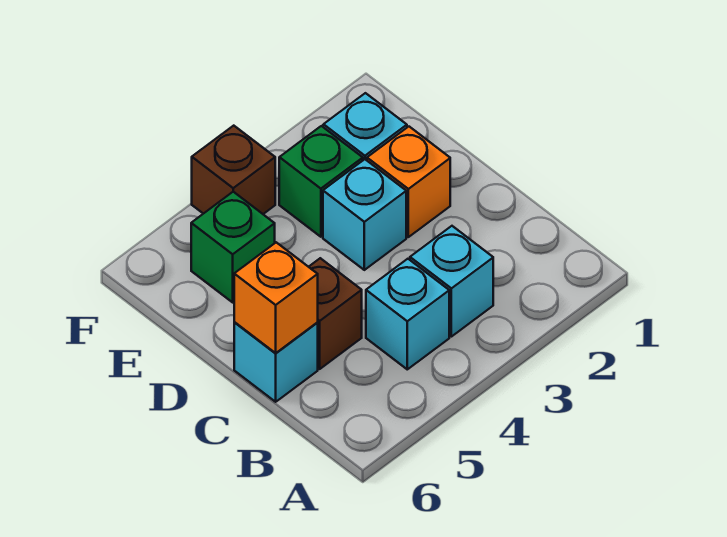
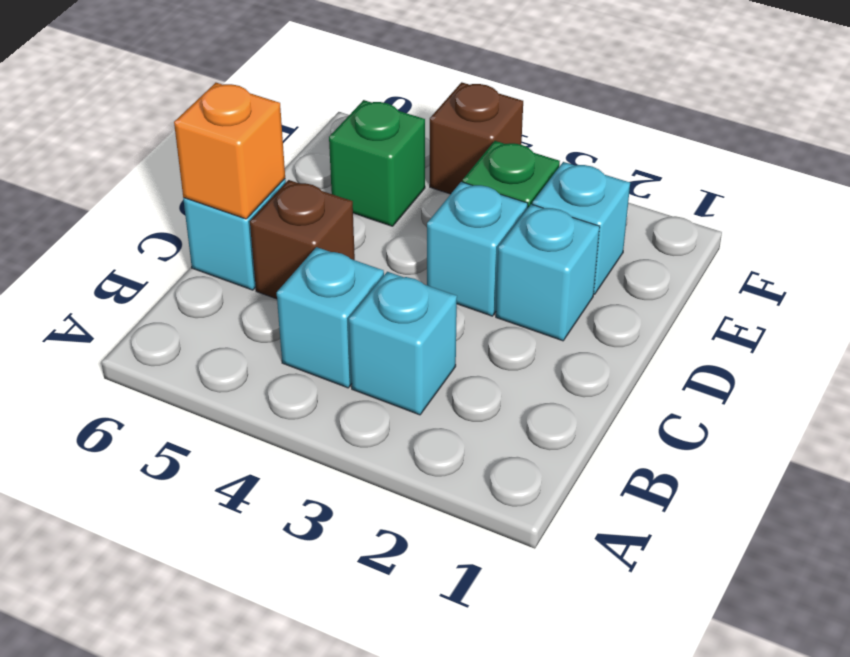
orange brick D2 level 1 -> cyan brick D2 level 1

